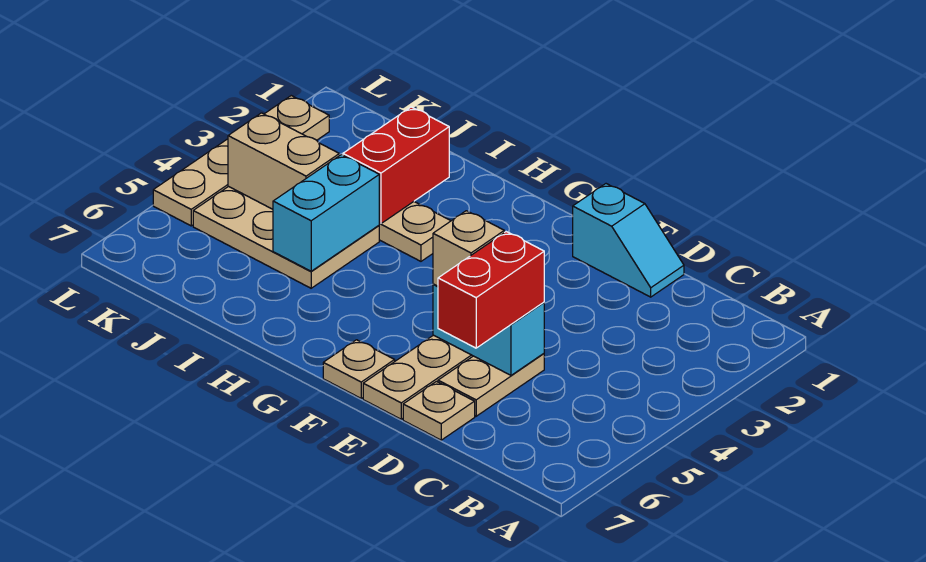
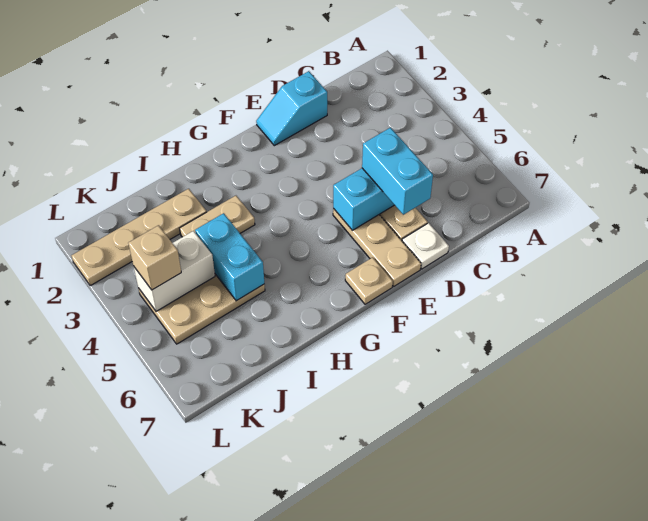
cyan slope D1:E1 level 1 top E -> cyan slope D1:E1 level 1 top D
red brick D5:D6 level 3 -> cyan brick D5:D6 level 3
tan plate D7 level 1 -> white plate D7 level 1
tan brick E5 level 3 -> tan brick K4 level 3
red brick I2:I3 level 2 -> none
tan brick J4:K4 level 2 -> white brick J4:K4 level 2
tan plate L2:L5 level 1 -> tan plate I2:L2 level 1

